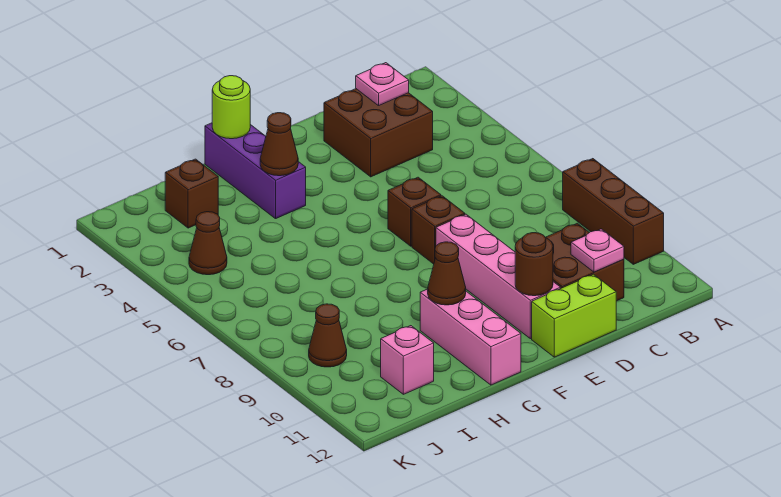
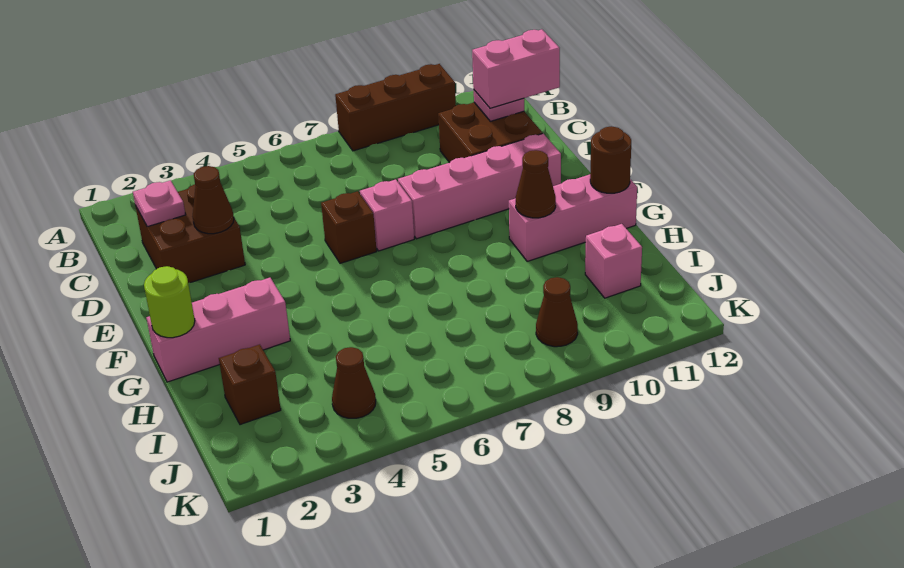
none -> pink brick C11:C12 level 3
lime brick D12:E12 level 1 -> none
brown brick E7 level 1 -> pink brick E7 level 1
brown round brick E11 level 2 -> brown round brick G12 level 2
purple brick G1:G3 level 1 -> pink brick G1:G3 level 1
brown cone G3 level 2 -> brown cone D3 level 2

